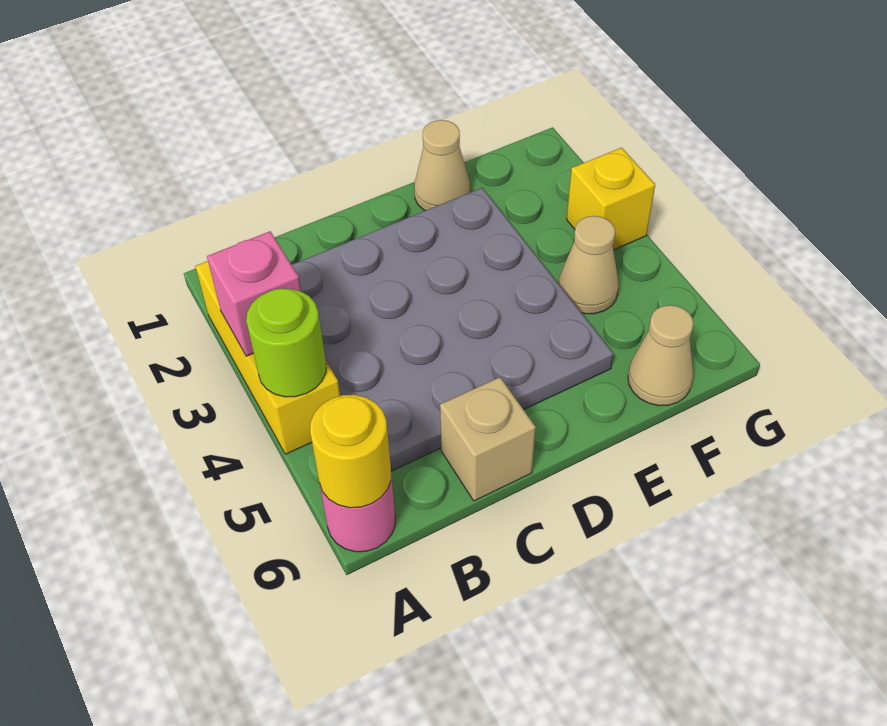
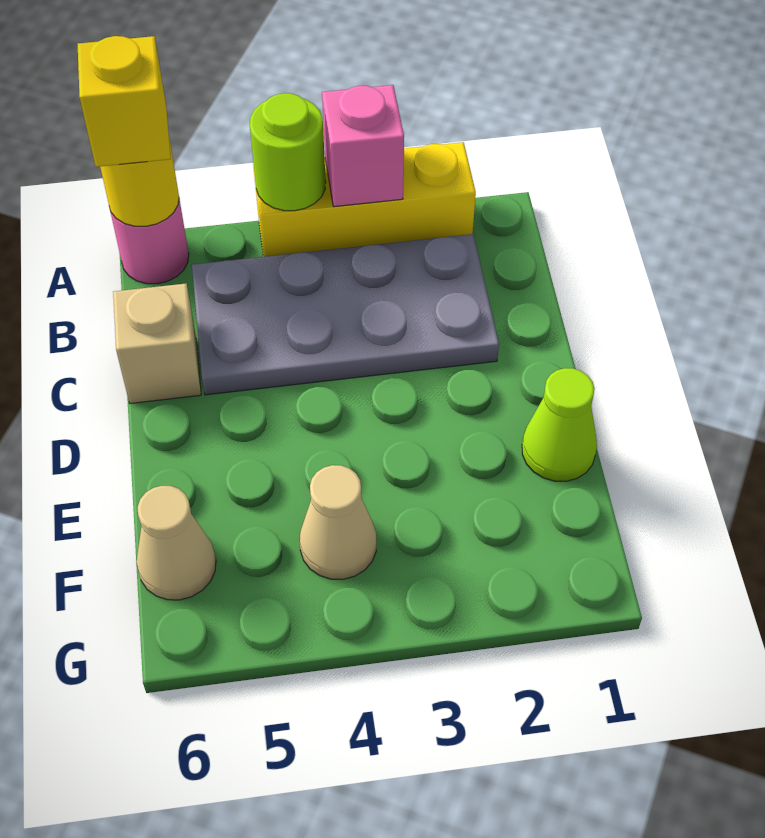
grey plate B2:E5 level 1 -> grey plate B2:C5 level 1
tan cone E1 level 1 -> lime cone E1 level 1
yellow brick G3 level 1 -> yellow brick A6 level 3

